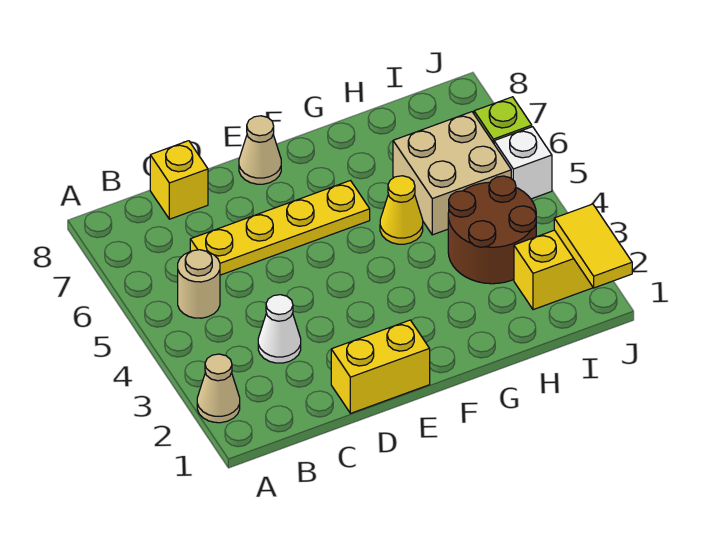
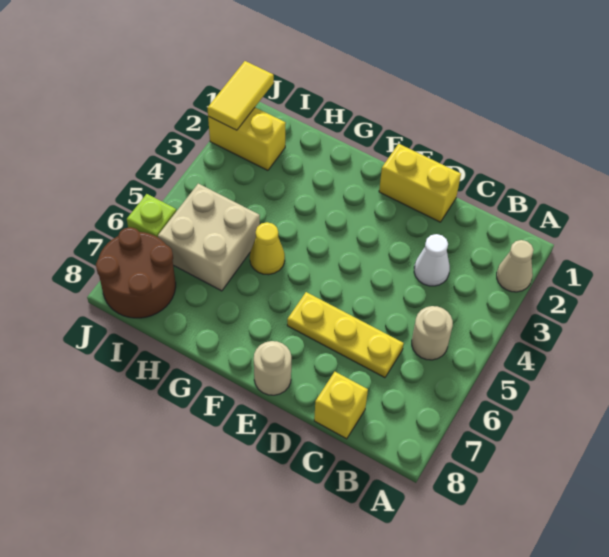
yellow plate C6:F6 level 1 -> yellow plate C6:E6 level 1
tan cone E8 level 1 -> tan round brick E8 level 1
brown round brick H3:I4 level 1 -> brown round brick I7:J8 level 1
white brick J5 level 1 -> none

